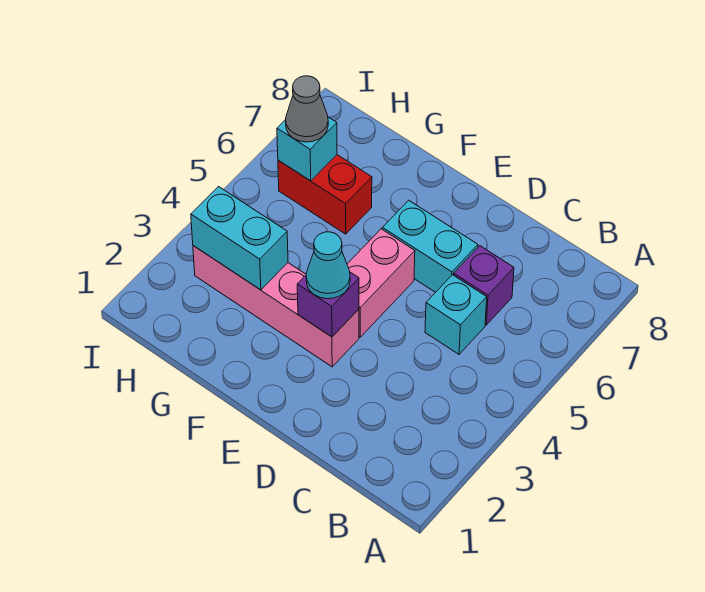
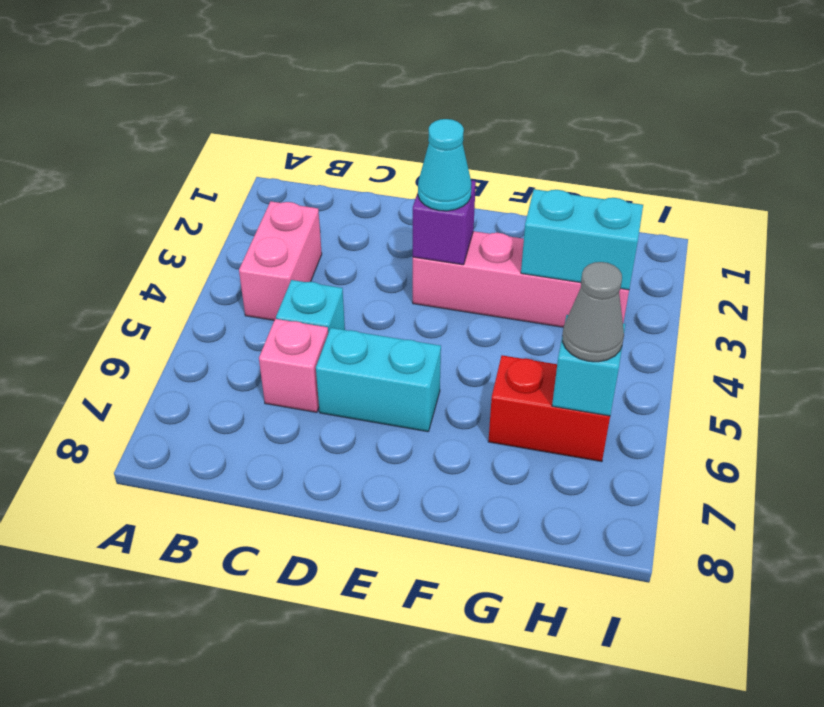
purple brick C6 level 1 -> pink brick C6 level 1
pink brick E4:E5 level 1 -> pink brick B3:B4 level 1

